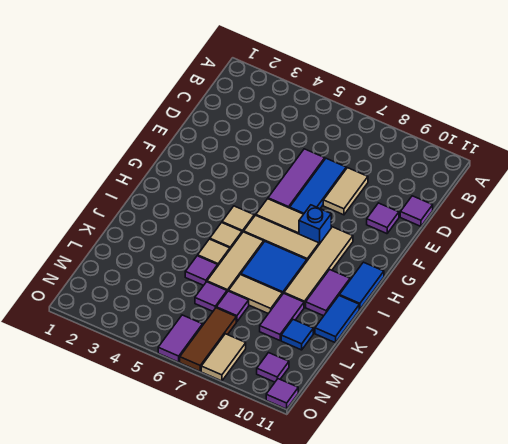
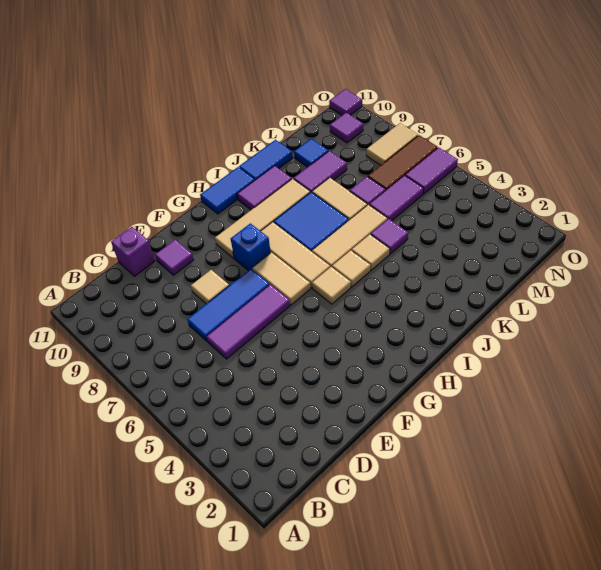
tan tile D8:E8 level 1 -> tan tile E8 level 1
purple tile D11 level 1 -> purple brick D11 level 1
purple tile L6 level 1 -> purple tile L6:M6 level 1

